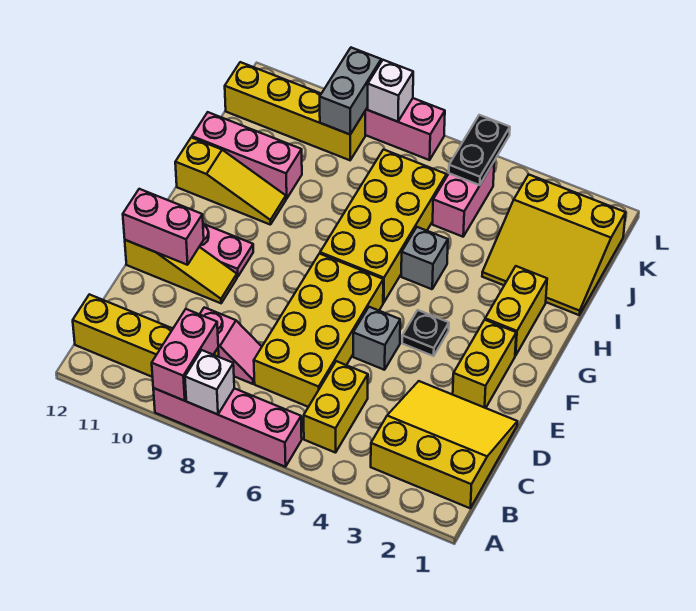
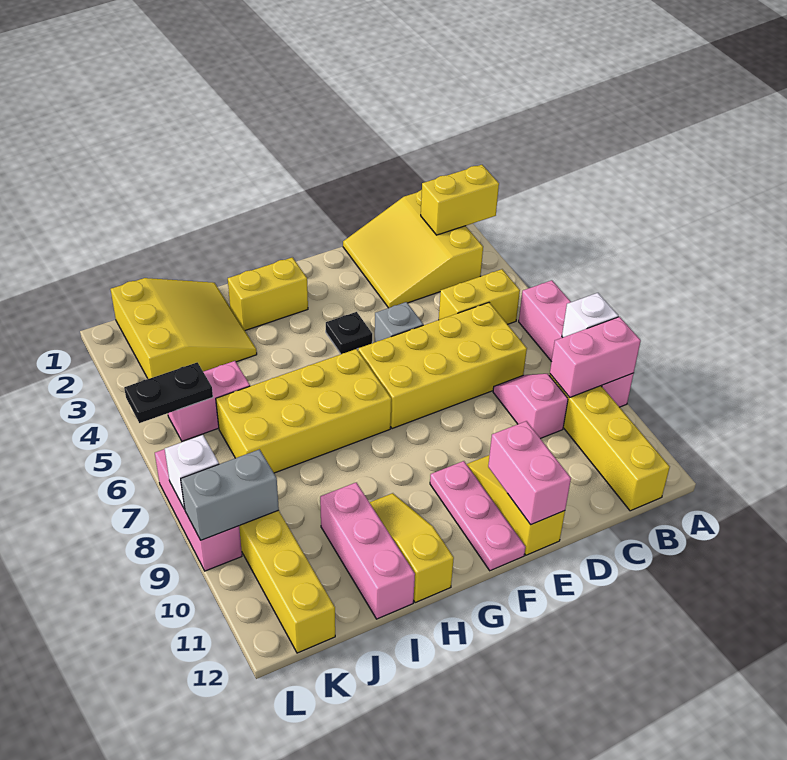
yellow brick E2:F2 level 1 -> yellow brick A2:B2 level 2
grey brick H5 level 1 -> none

